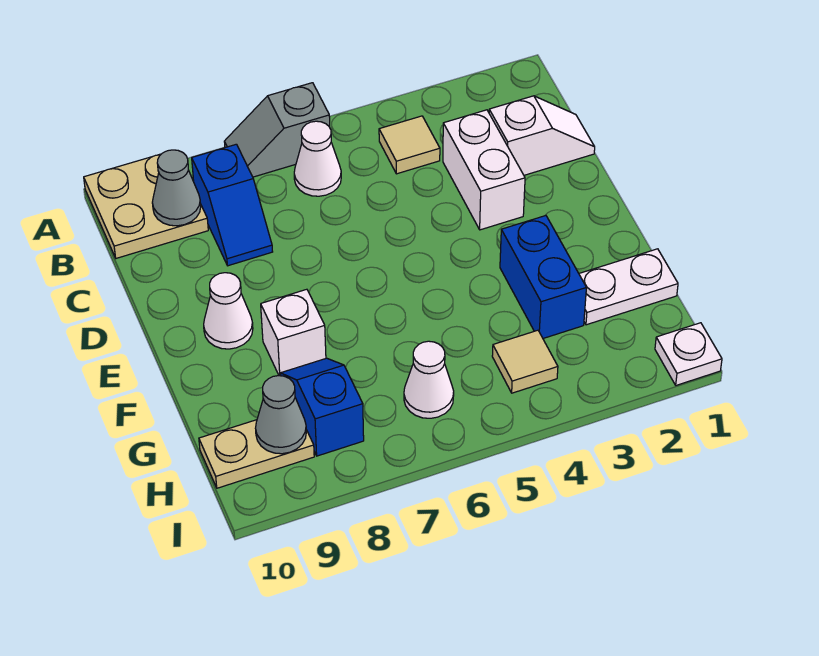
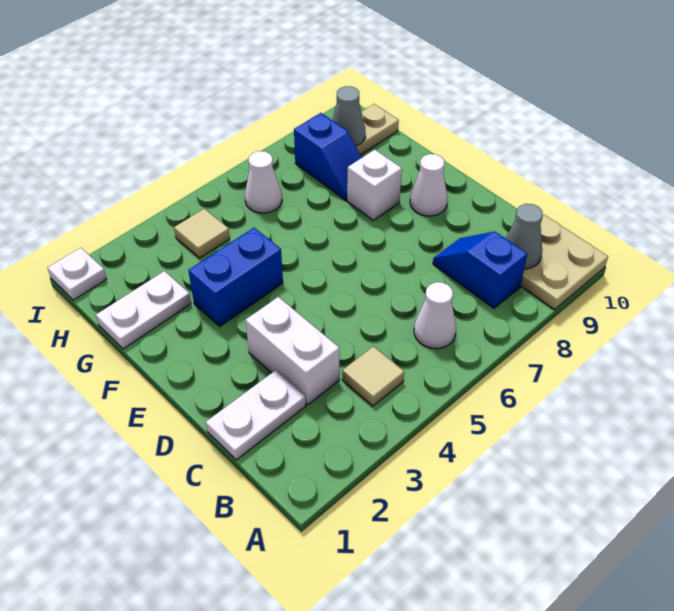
grey slope A6:A7 level 1 top 6 -> none
white slope C1:C2 level 1 top 2 -> white plate C1:C2 level 1
blue brick F3:G3 level 1 -> blue brick F3:F4 level 1

